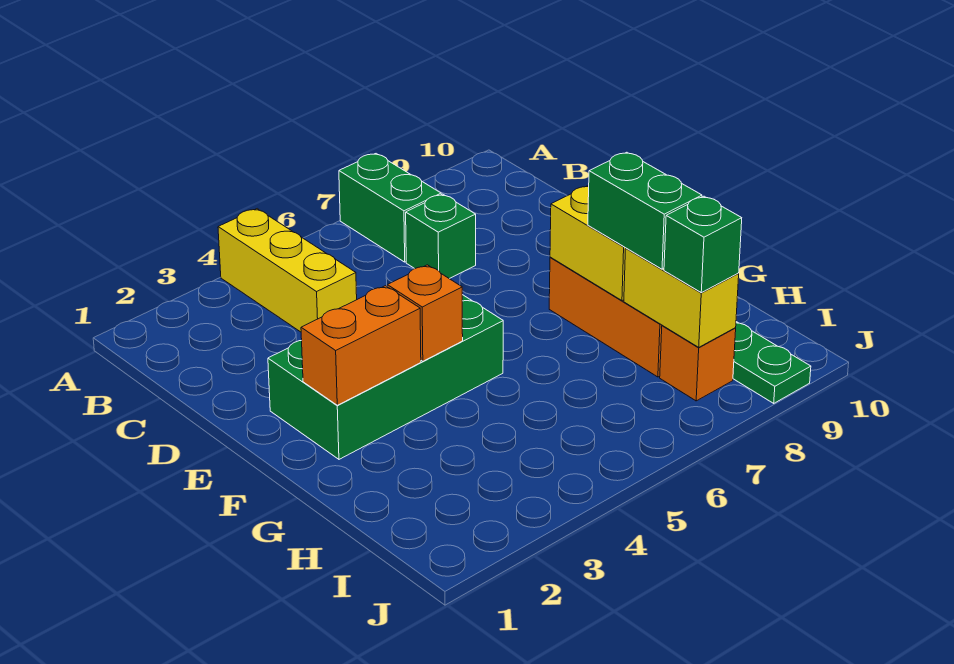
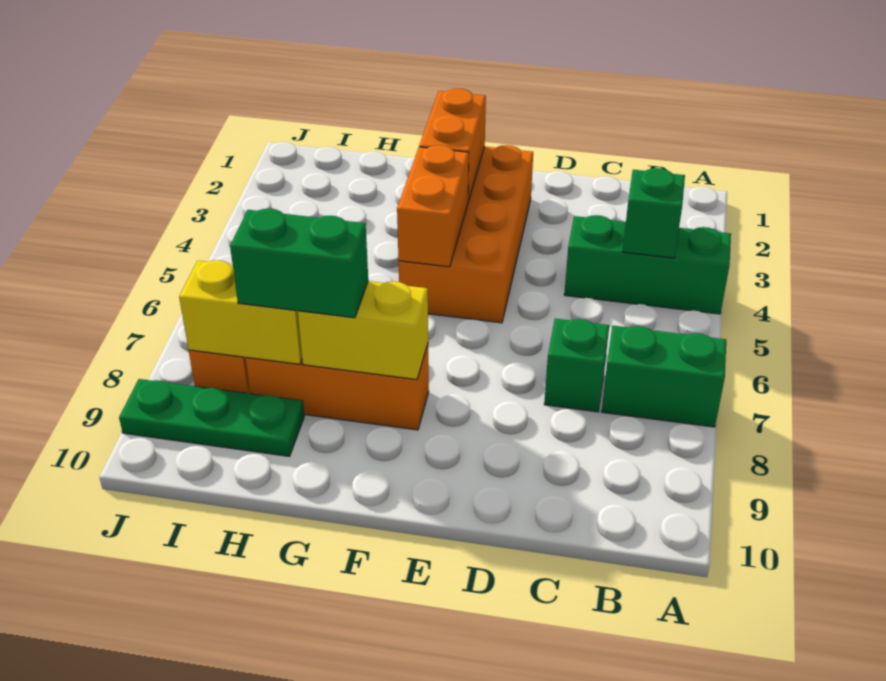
yellow brick A4:C4 level 1 -> green brick A4:C4 level 1
green brick E2:F5 level 1 -> orange brick E2:F5 level 1
orange brick F4 level 2 -> orange brick F4:F5 level 2
green brick I8 level 3 -> green brick B4 level 2

